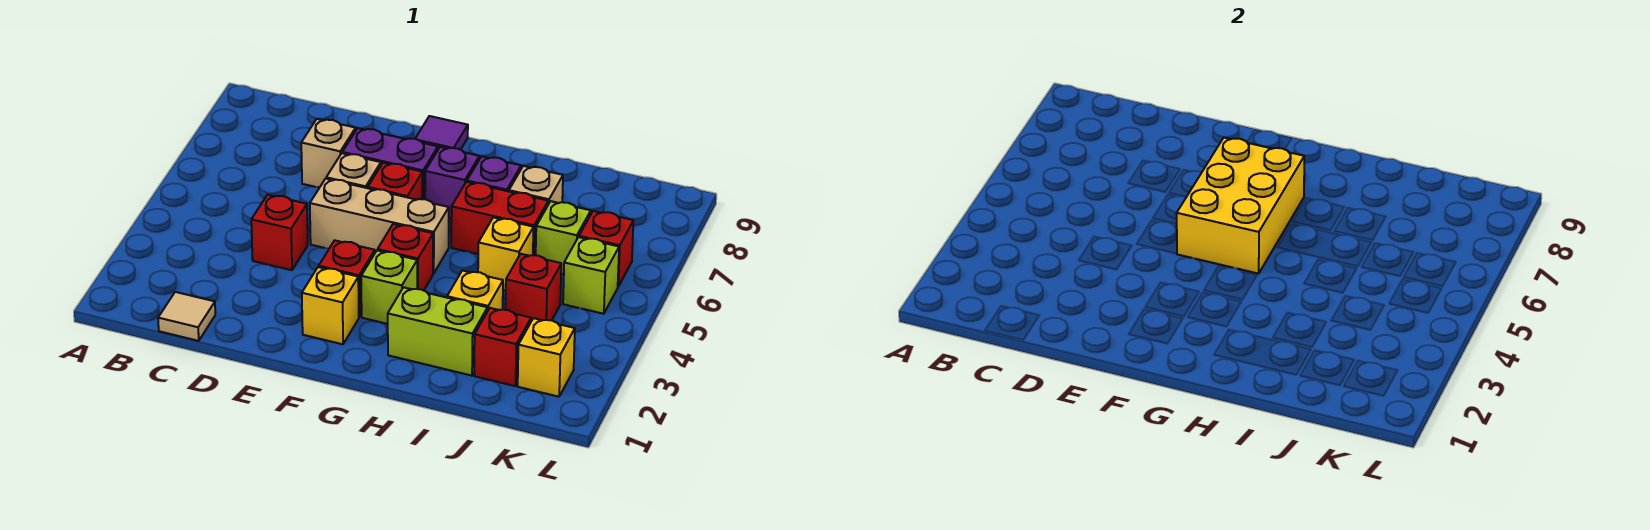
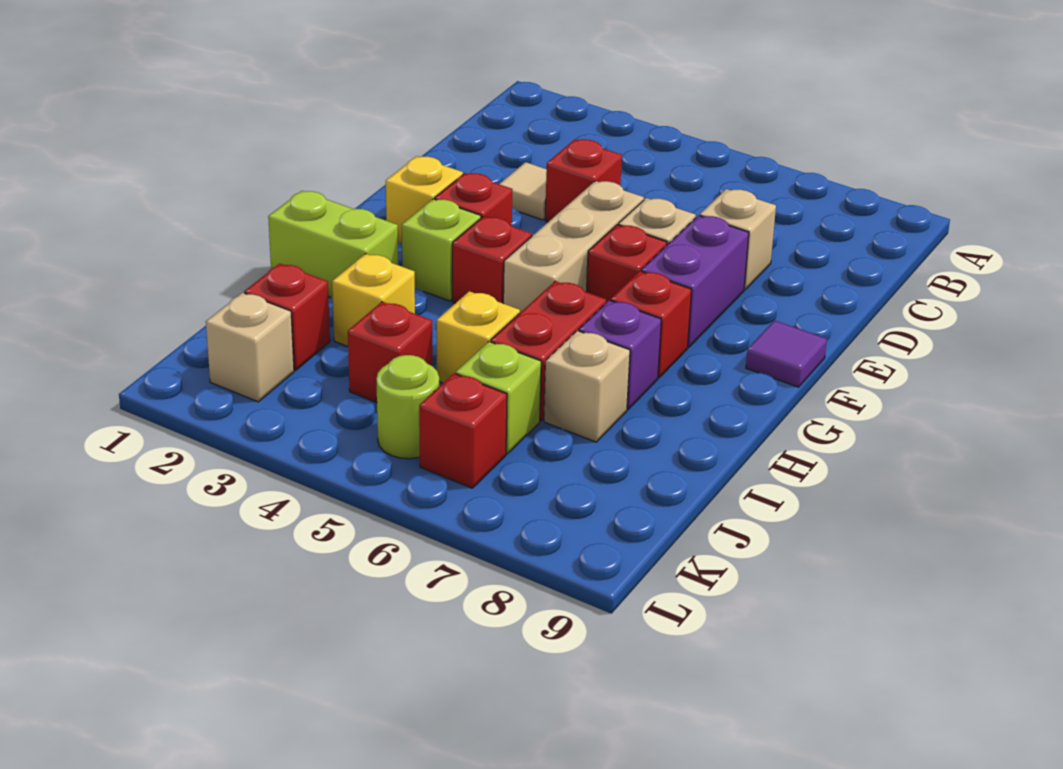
tan tile C1 level 1 -> tan tile D3 level 1
yellow brick F5:G7 level 2 -> none
purple brick G7 level 1 -> red brick G7 level 1
lime brick H2:I2 level 1 -> lime brick H1:H2 level 1
yellow brick K2 level 1 -> tan brick K2 level 1
lime brick K5 level 1 -> lime round brick K5 level 1

